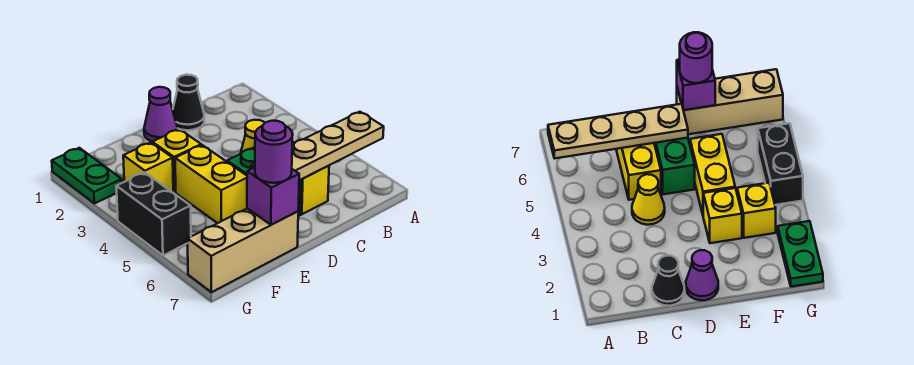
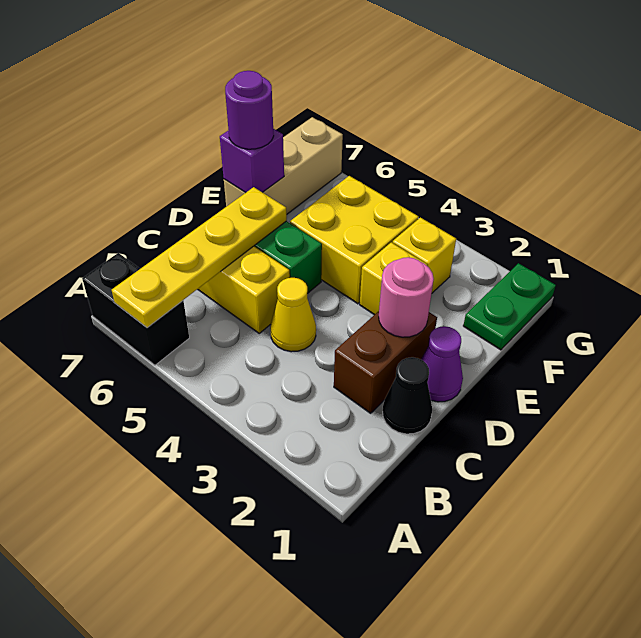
tan plate A6:D6 level 2 -> yellow plate A6:D6 level 2
none -> brown brick C2:D2 level 1
none -> pink round brick D2 level 2
yellow brick E4:E5 level 1 -> yellow brick E4:F5 level 1
green plate G1:G2 level 1 -> green plate F1:G1 level 1
black brick G4:G5 level 1 -> black brick A6:A7 level 1

